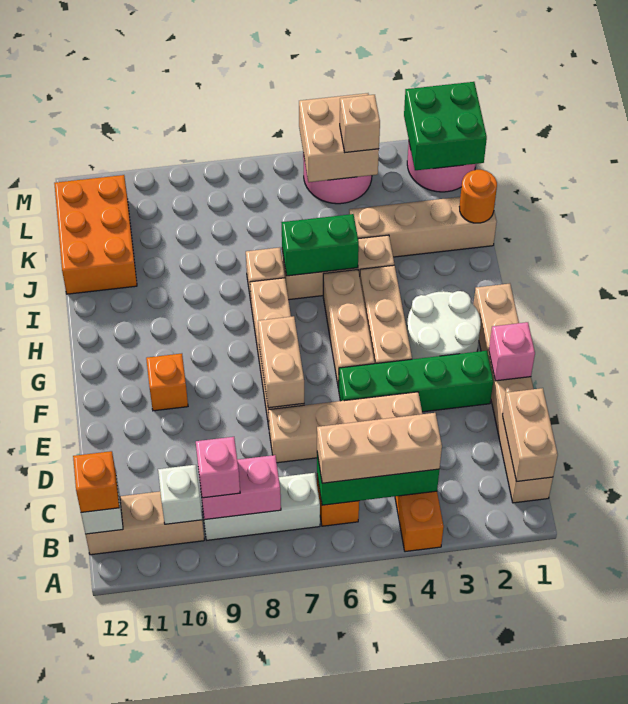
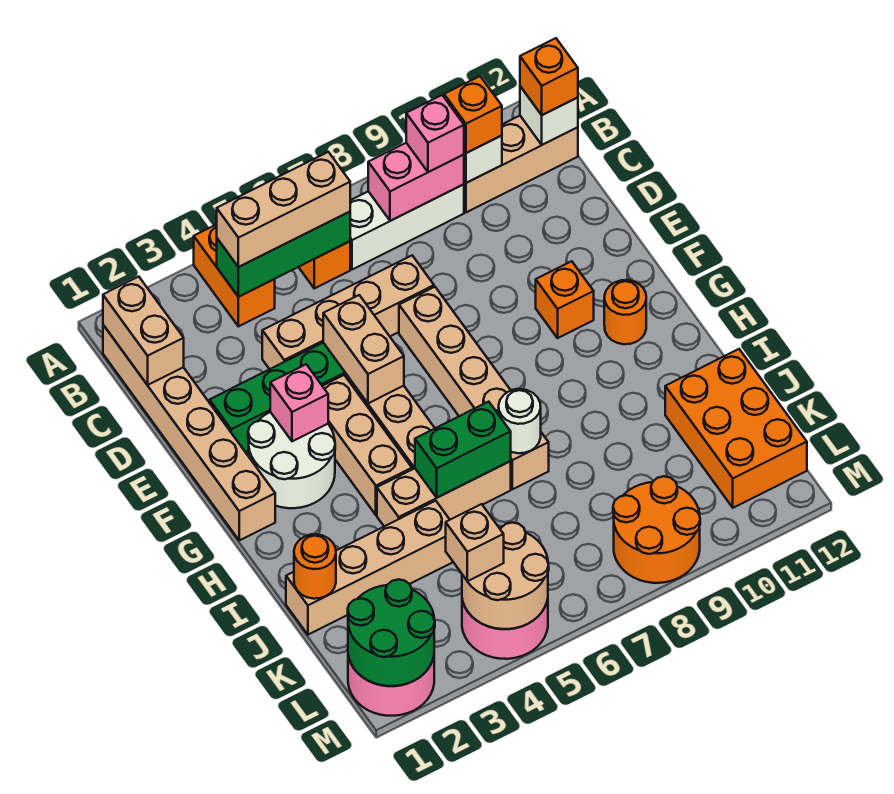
none -> orange brick B10 level 3
pink brick E1 level 2 -> pink brick F3 level 2
tan brick E7:F7 level 2 -> tan brick E5:F5 level 2
none -> orange round brick G11 level 1
none -> white round brick I7 level 2
green brick L1:M2 level 2 -> green round brick L1:M2 level 2
tan brick L4:M5 level 2 -> tan round brick L4:M5 level 2
none -> orange round brick L8:M9 level 1

